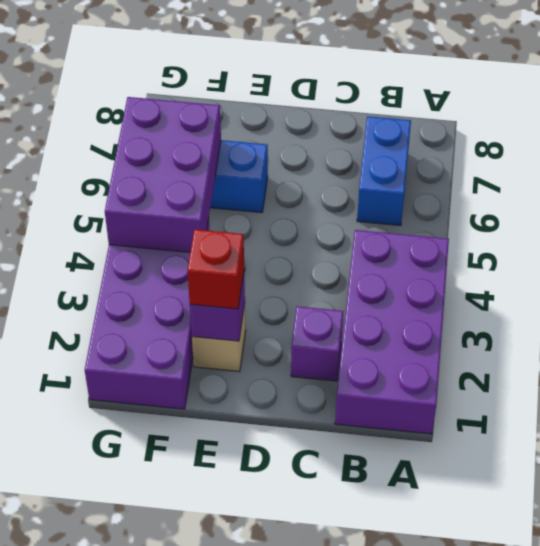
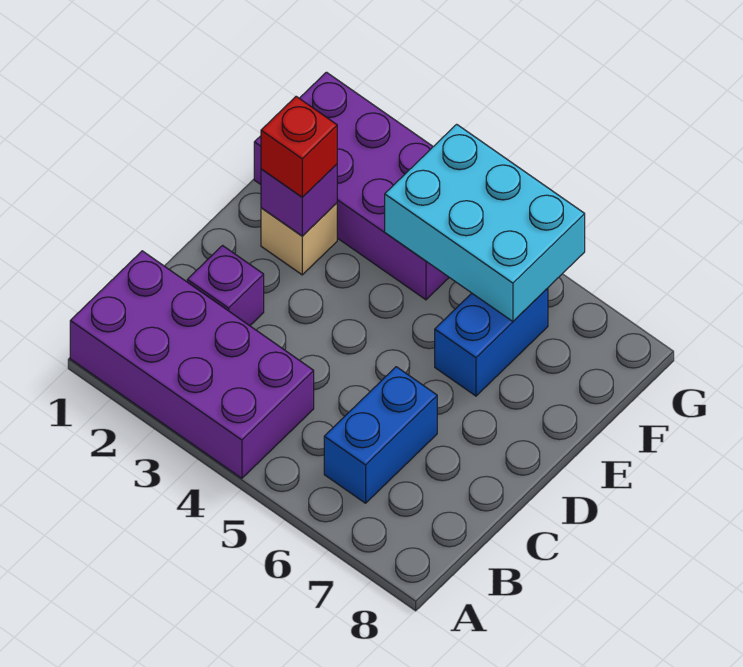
blue brick B6:B7 level 1 -> blue brick B6:C6 level 1
purple brick F4:G6 level 2 -> cyan brick F4:G6 level 2

